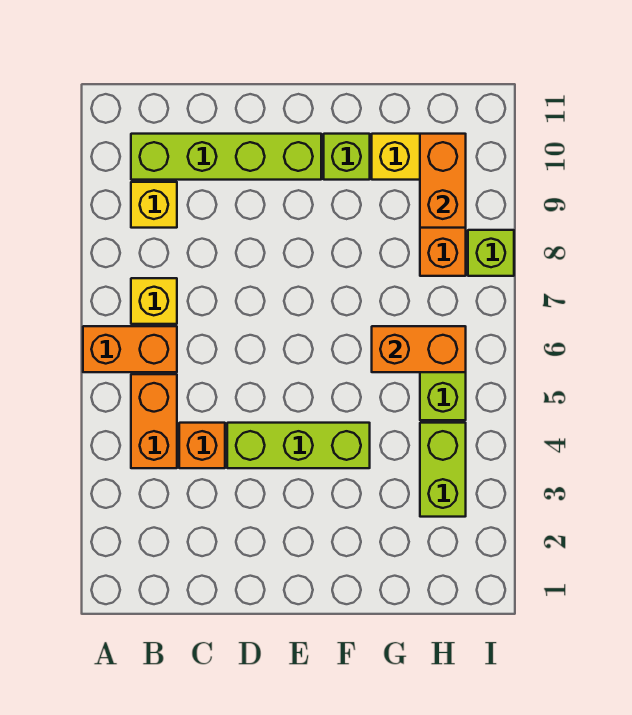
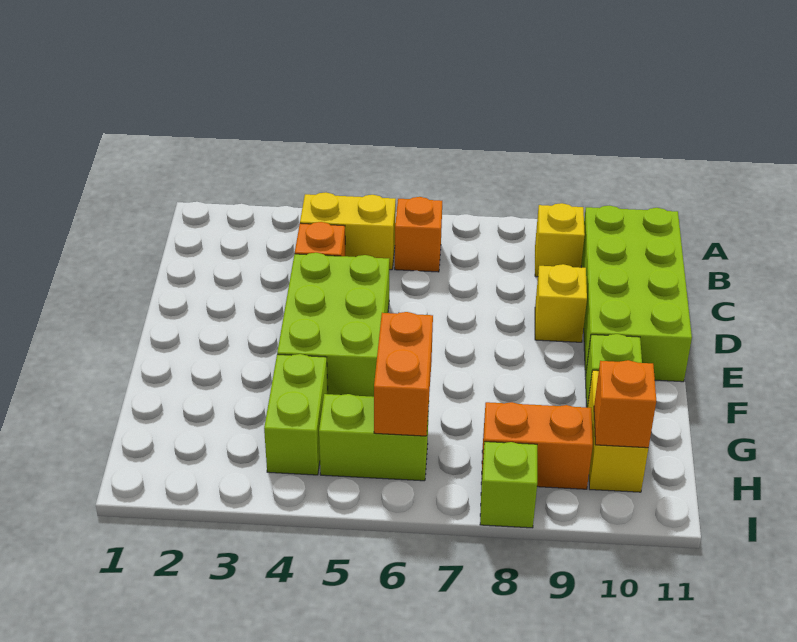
orange brick A6:B6 level 1 -> orange brick B6 level 1
orange brick B4:B5 level 1 -> yellow brick B4:B5 level 1
yellow brick B7 level 1 -> yellow brick D9 level 1
lime brick B10:E10 level 1 -> lime brick B10:E11 level 1
lime brick D4:F4 level 1 -> lime brick D4:F5 level 1
lime brick H3:H4 level 1 -> lime brick G4:H4 level 1
orange brick H9:H10 level 2 -> orange brick H10 level 2

